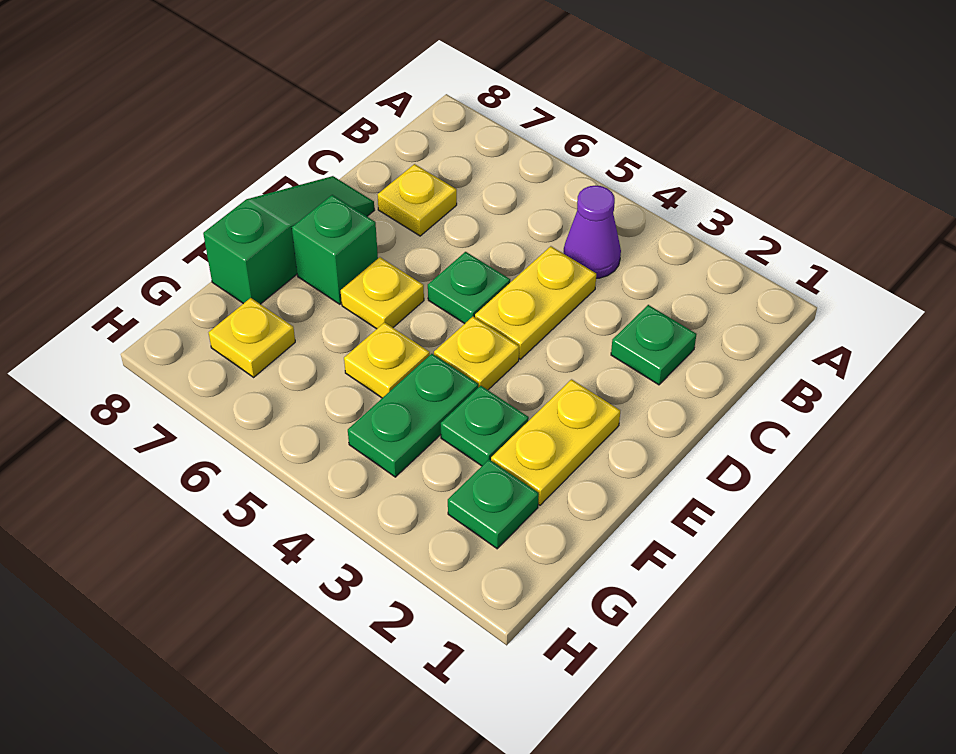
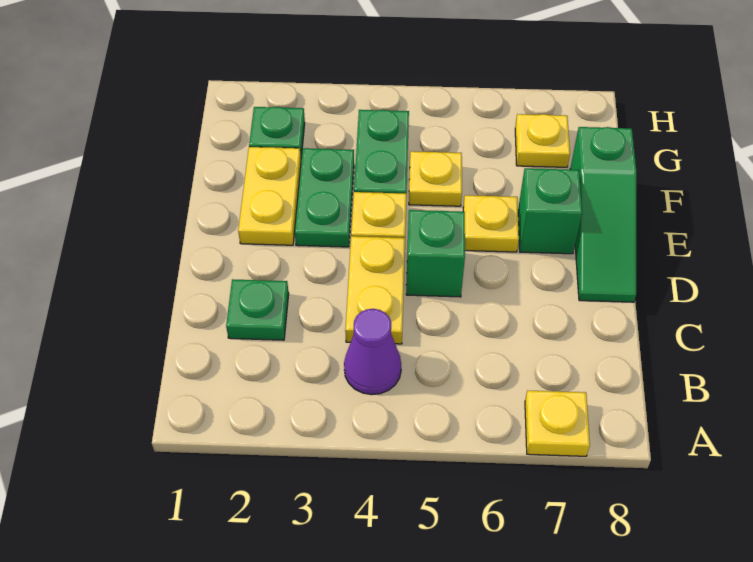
yellow plate C7 level 1 -> yellow plate A7 level 1
green plate D5 level 1 -> green brick D5 level 1
green plate F3 level 1 -> green plate E3:F3 level 1

